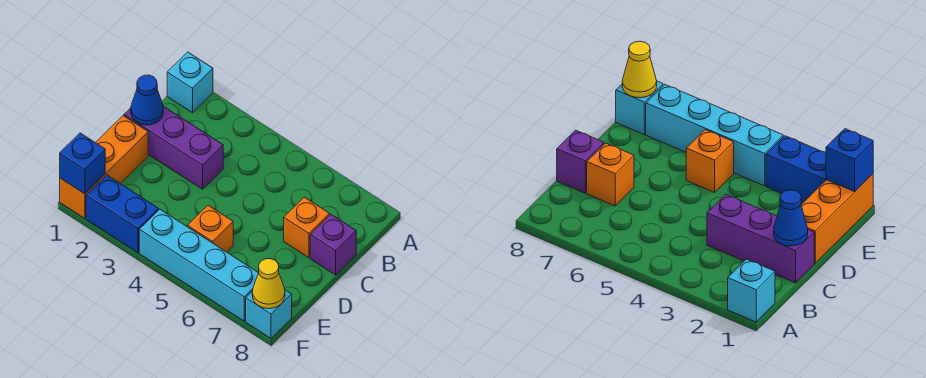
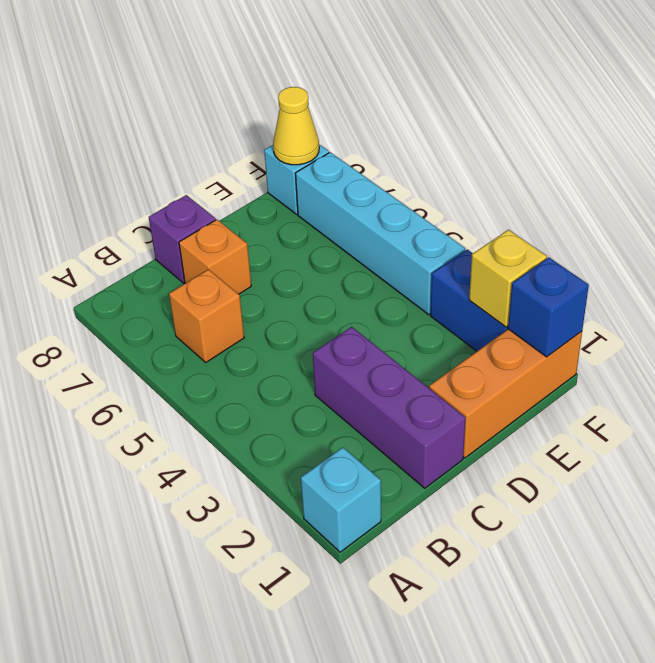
blue cone C1 level 2 -> none
orange brick E5 level 1 -> orange brick B6 level 1
none -> yellow brick F2 level 2

